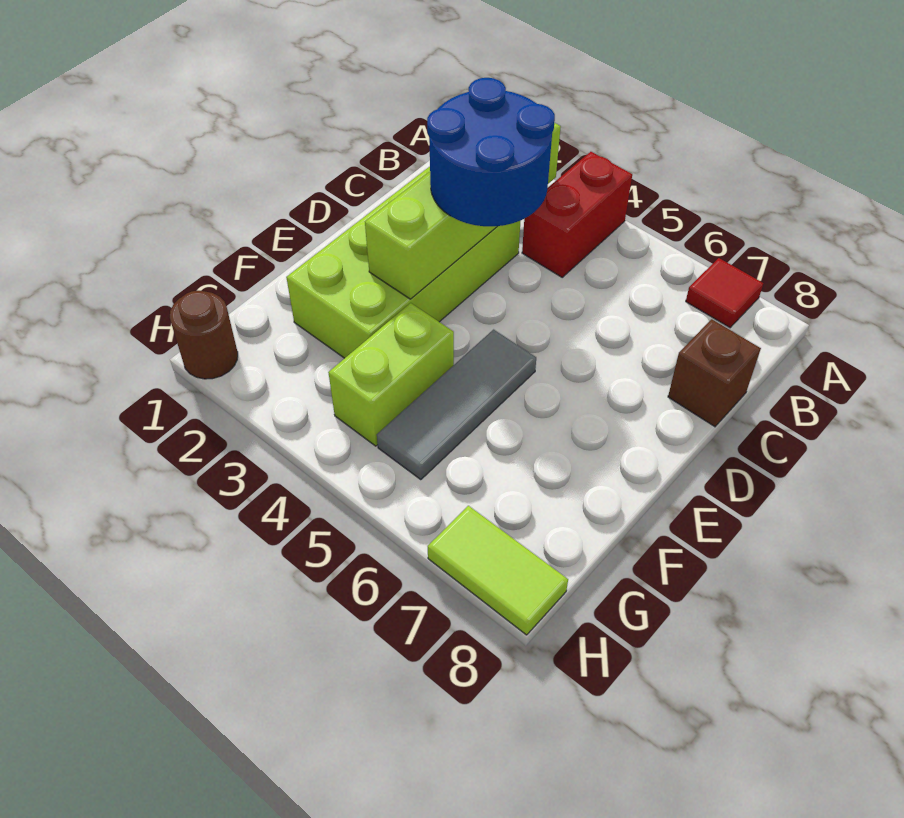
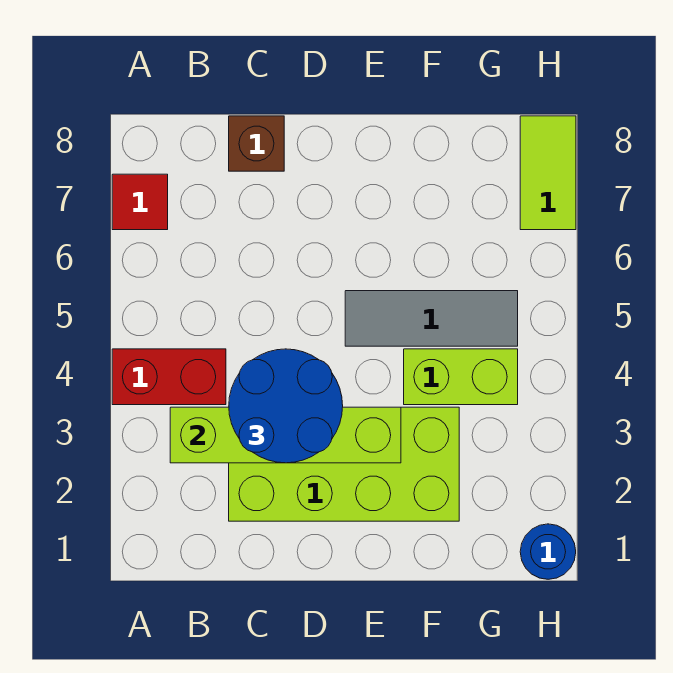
brown round brick H1 level 1 -> blue round brick H1 level 1

